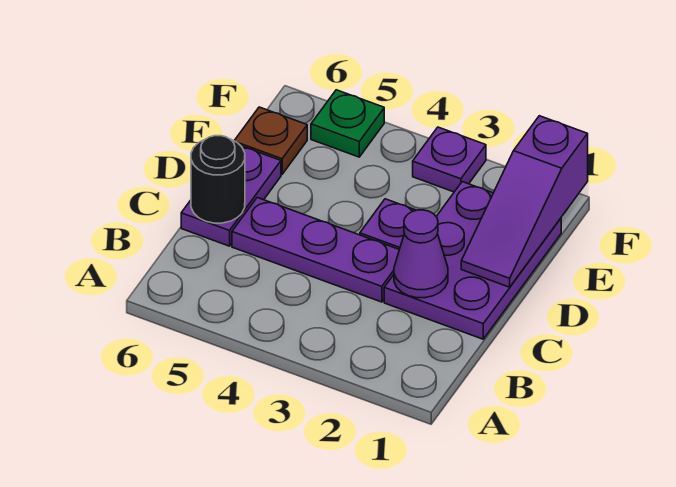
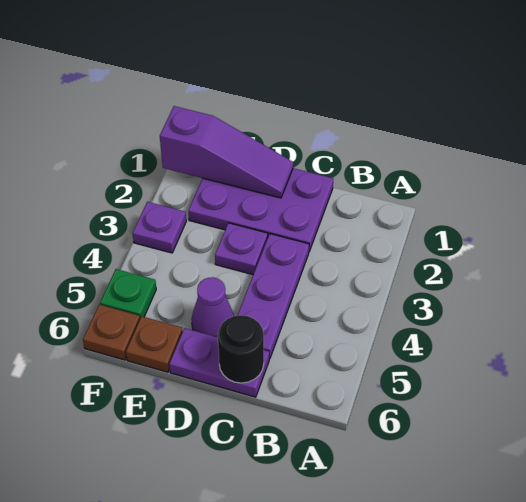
purple cone C2 level 2 -> purple cone D5 level 1
none -> brown plate F6 level 1

